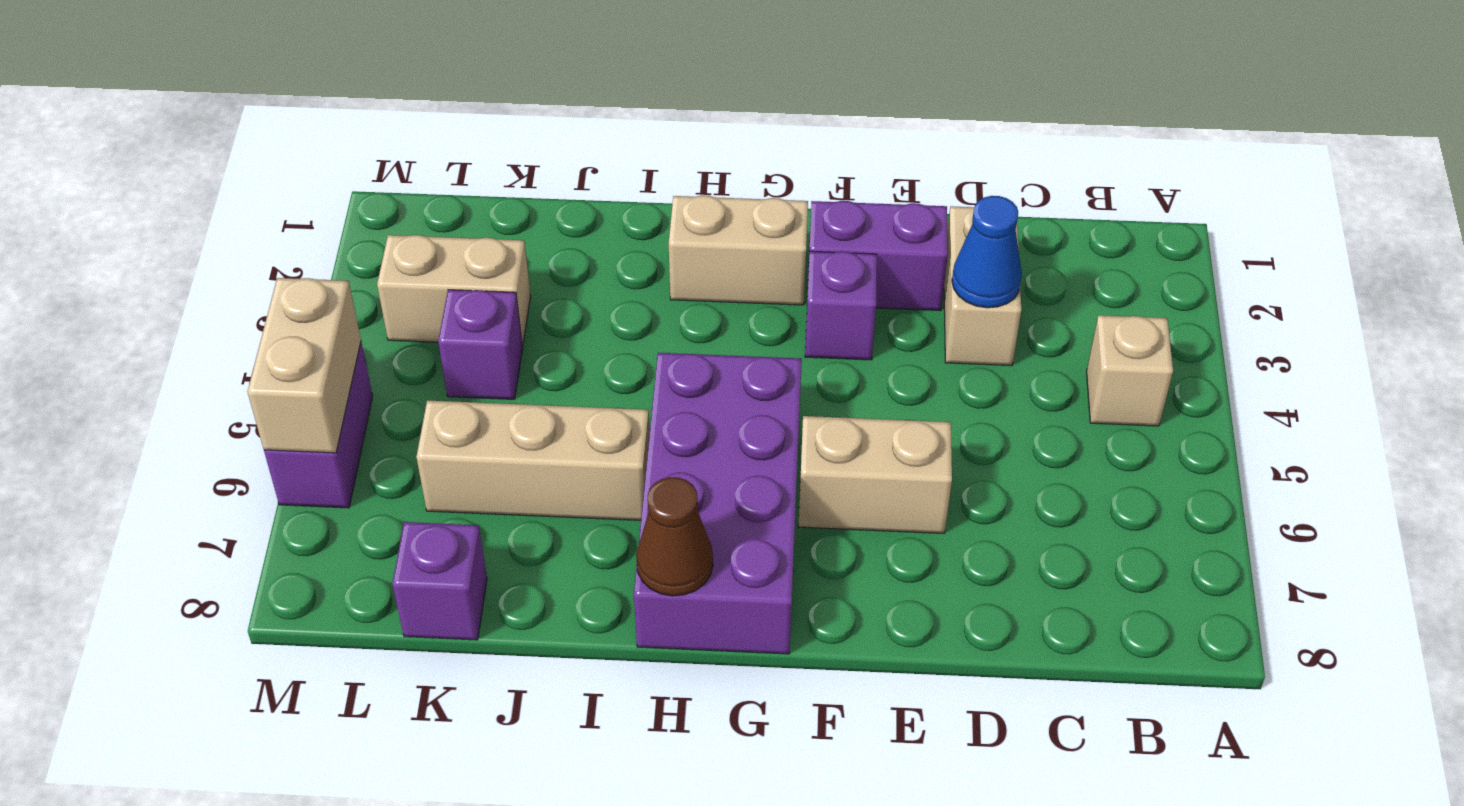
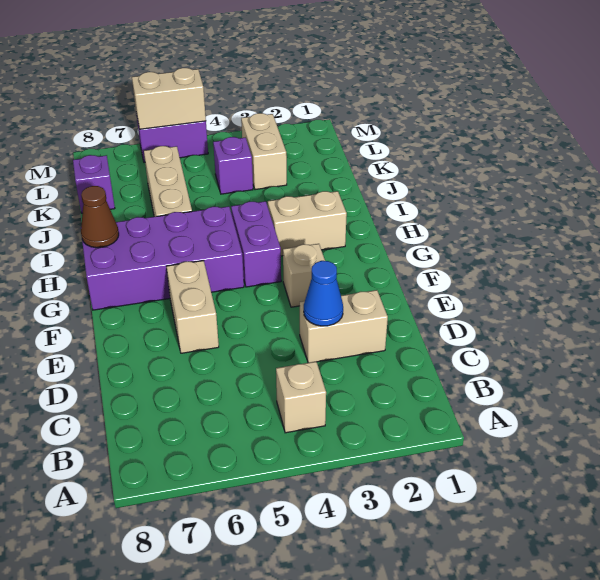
purple brick E2:F2 level 1 -> purple brick G4:H4 level 1
purple brick F3 level 1 -> tan brick F3 level 1
tan brick G2:H2 level 1 -> tan brick H2:H3 level 1

